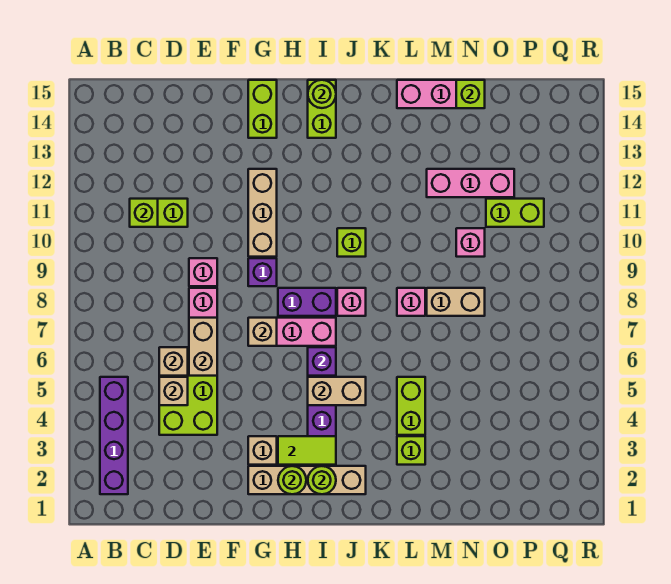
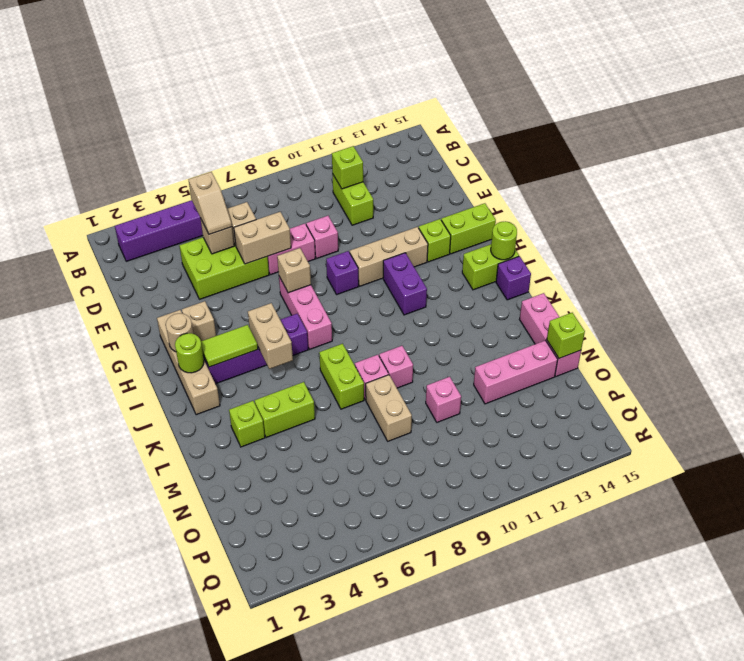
none -> tan slope C5:D5 level 3 top C
lime round brick H2 level 2 -> tan round brick H2 level 2
lime tile H3:I3 level 2 -> lime tile I3:I4 level 2
purple brick H8:I8 level 1 -> purple brick H11:I11 level 1
purple brick I6 level 2 -> purple brick J15 level 1
pink brick J8 level 1 -> pink brick L9 level 1
lime brick J10 level 1 -> lime brick G13 level 1
pink brick M12:O12 level 1 -> pink brick N12:N14 level 1
lime brick O11:P11 level 1 -> lime brick K7:L7 level 1

